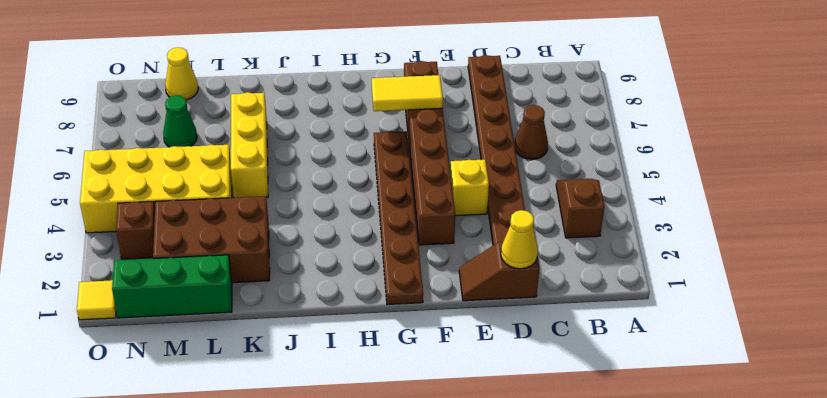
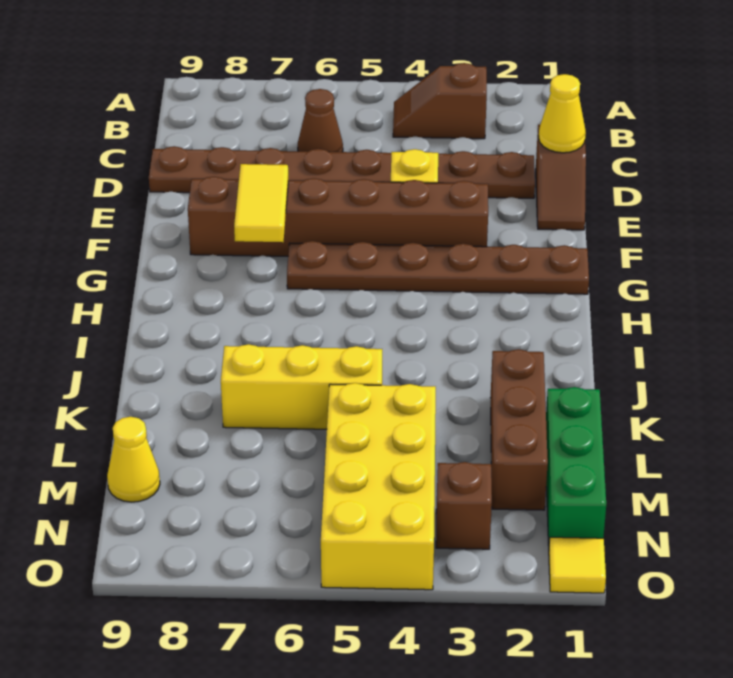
brown brick K2:M3 level 1 -> brown brick K2:M2 level 1
green cone M7 level 1 -> none

